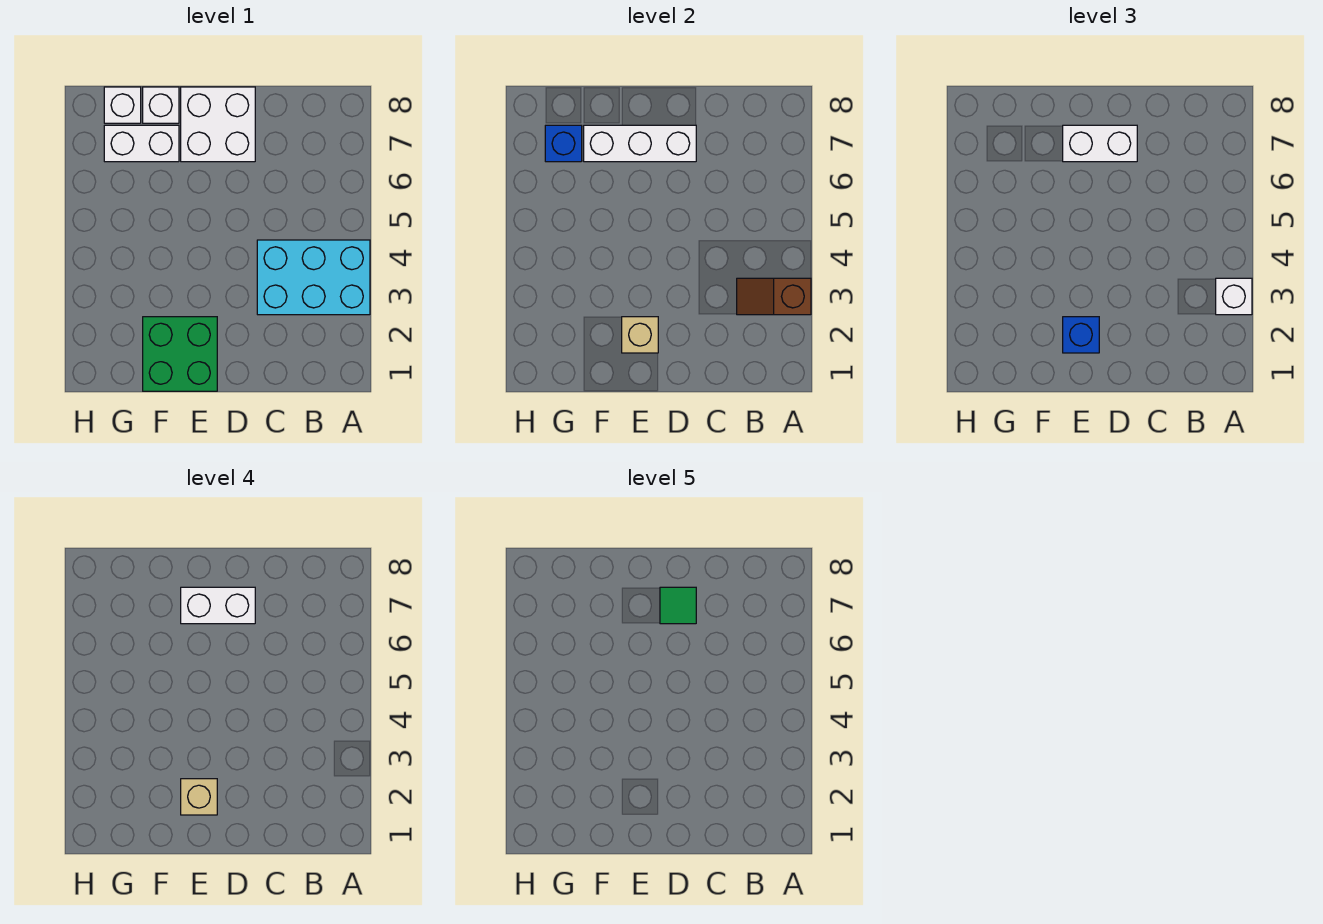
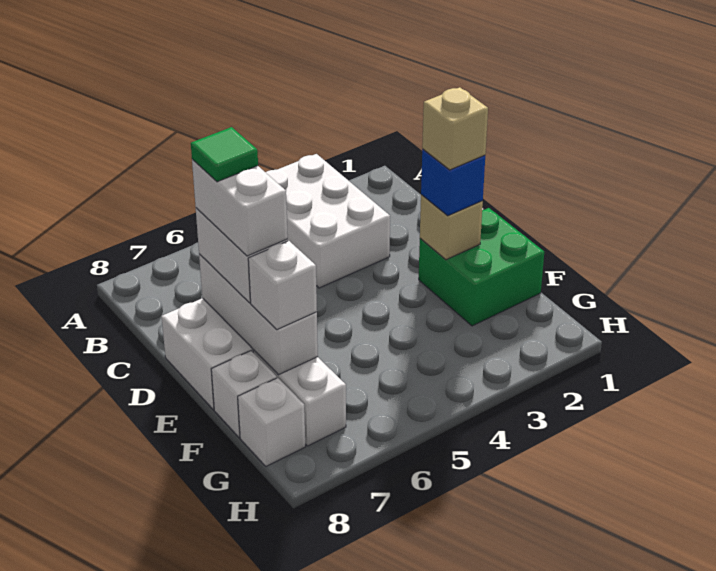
cyan brick A3:C4 level 1 -> white brick A3:C4 level 1
brown slope A3:B3 level 2 top A -> none
white brick A3 level 3 -> white brick F7 level 3
blue brick G7 level 2 -> none

